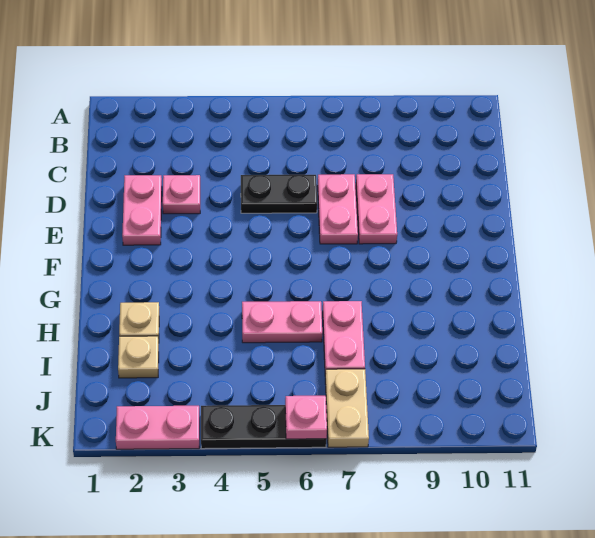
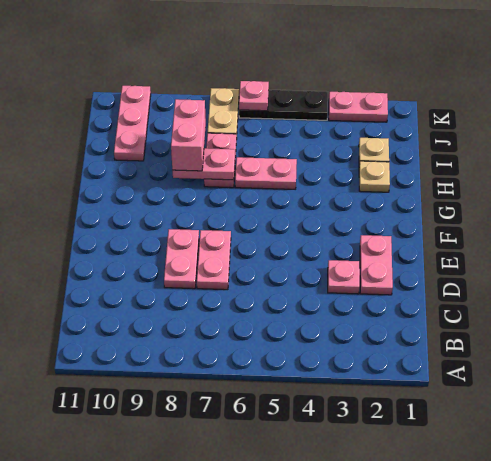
black plate D5:D6 level 1 -> none
none -> pink plate H7:H8 level 2
none -> pink brick H8:I8 level 3
none -> pink plate I10:K10 level 1

